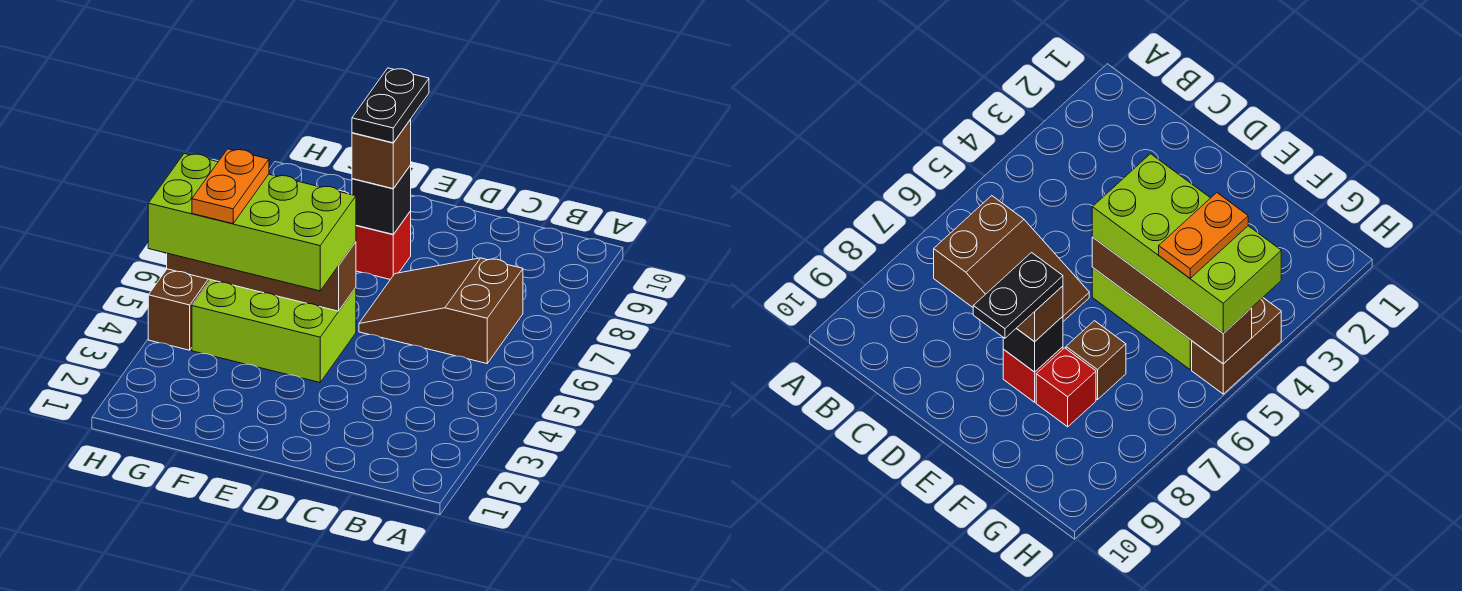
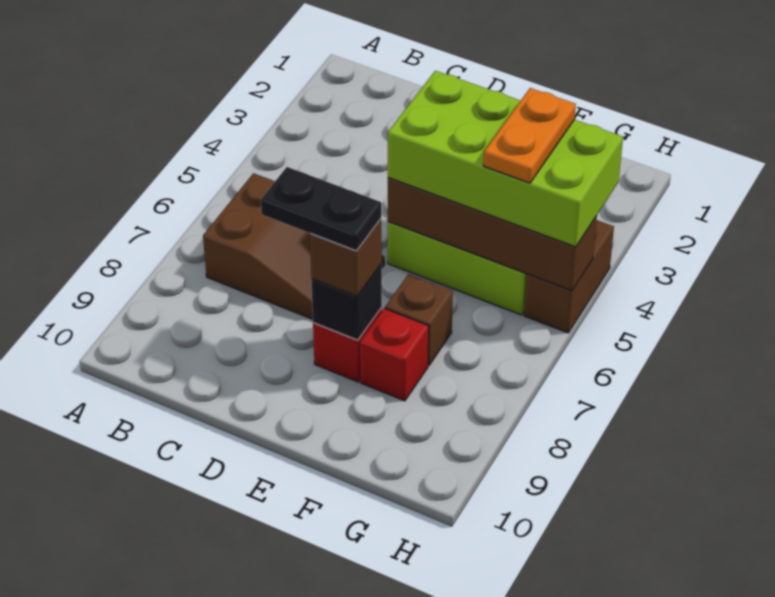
black plate E8:E9 level 4 -> black plate D8:E8 level 4

